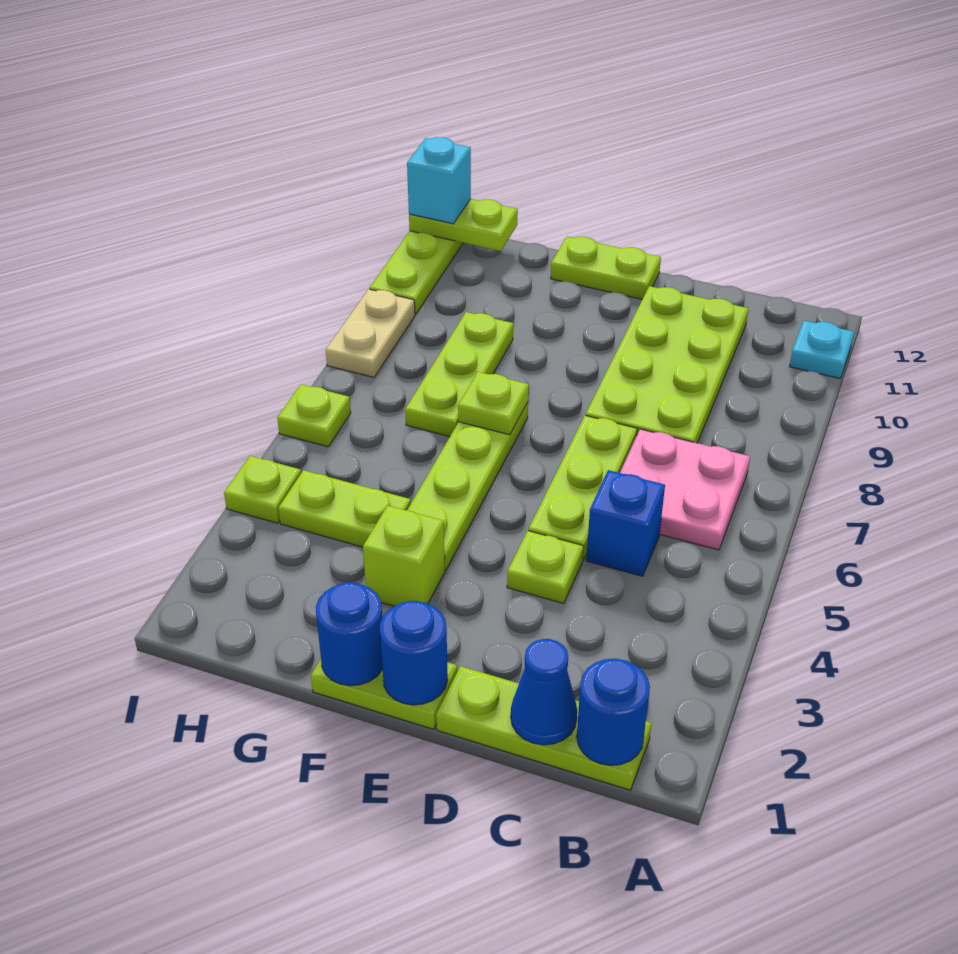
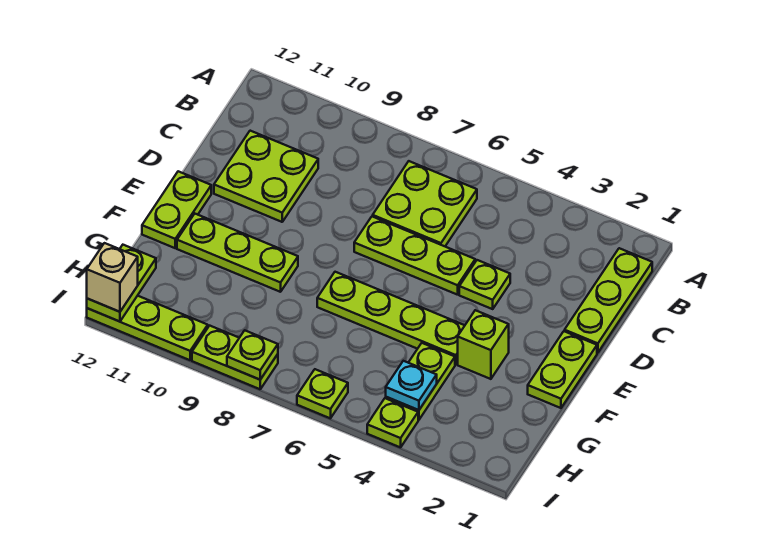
cyan plate A11 level 1 -> cyan plate H4 level 2
blue round brick B1 level 2 -> none
pink plate B6:C7 level 1 -> lime plate B6:C7 level 1
blue cone C1 level 2 -> none
blue brick C5 level 1 -> none
lime plate C8:D11 level 1 -> lime plate C10:D11 level 1
blue round brick E1 level 2 -> none
blue round brick F1 level 2 -> none
lime plate F7 level 2 -> lime plate I8 level 2
lime plate G7:G9 level 1 -> lime plate F9:F11 level 1
tan plate I8:I9 level 1 -> lime plate I8:I9 level 1
cyan brick I12 level 3 -> tan brick I12 level 3

